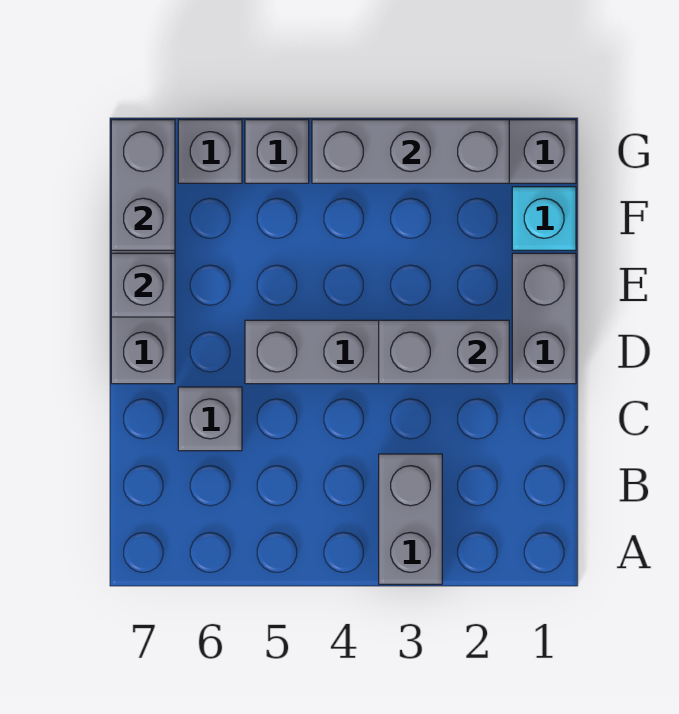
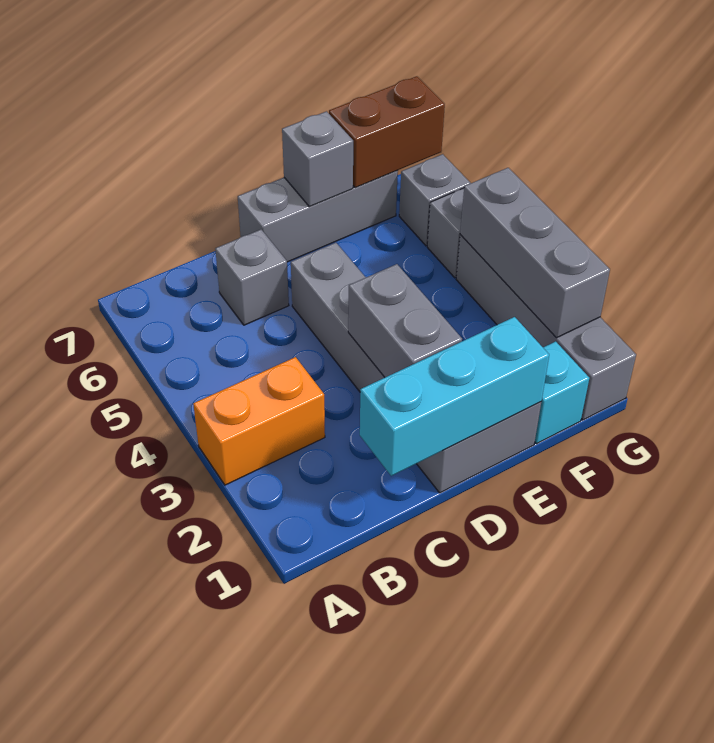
grey brick A3:B3 level 1 -> orange brick A3:B3 level 1
none -> cyan brick C1:E1 level 2
grey brick F7:G7 level 2 -> brown brick F7:G7 level 2

